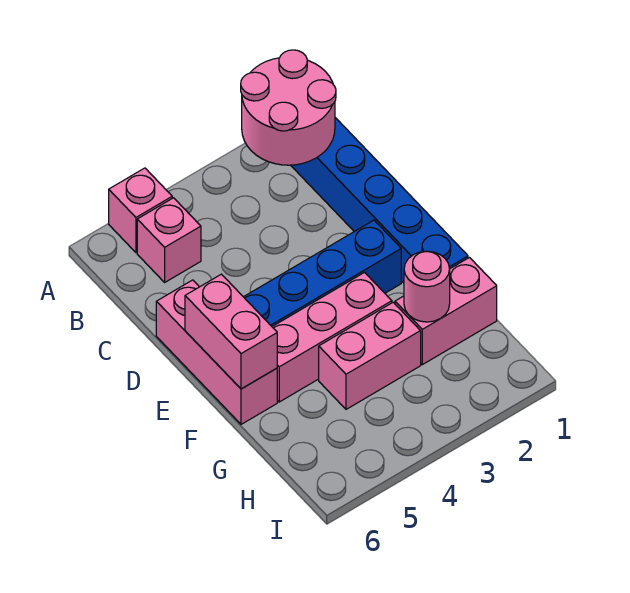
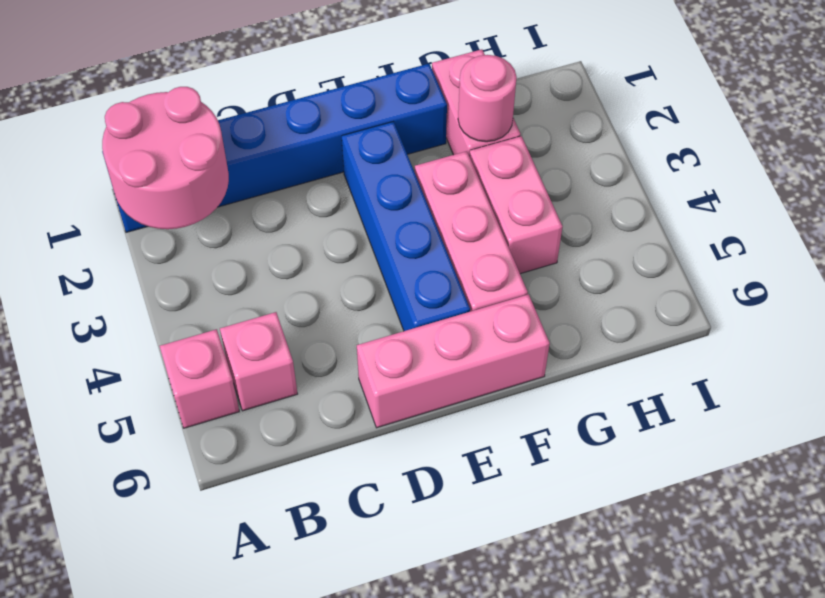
pink brick E6:F6 level 2 -> none

